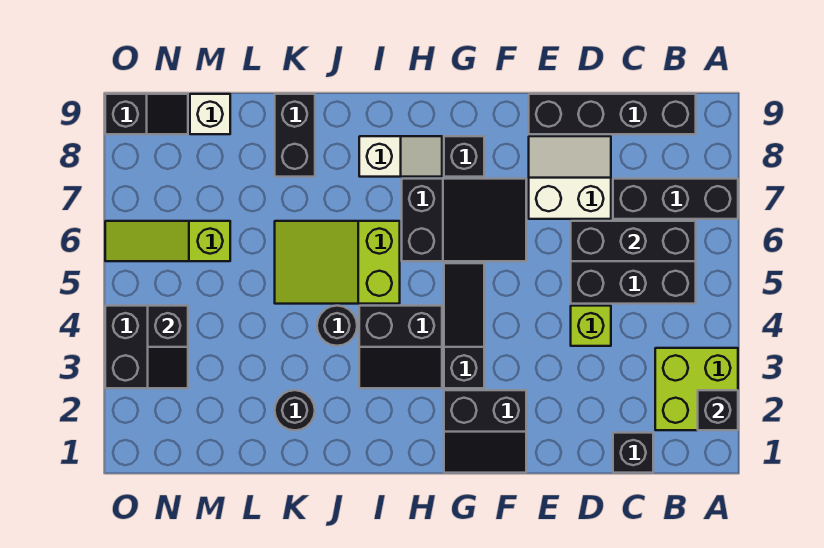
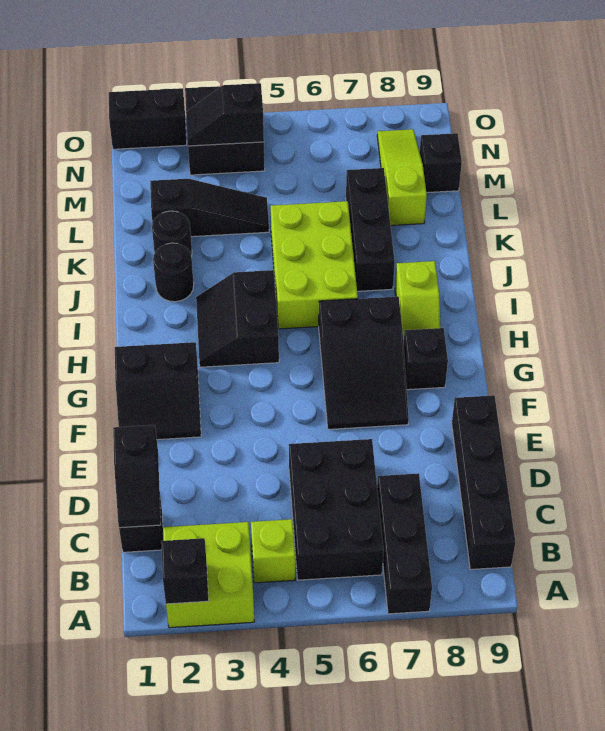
black brick B6:D6 level 2 -> black brick J7:L7 level 1
lime brick D4 level 1 -> lime brick B4 level 1
white slope D7:E8 level 1 top 7 -> none
black slope F1:G2 level 1 top 2 -> black slope F1:G2 level 1 top G
black slope G3:G5 level 1 top 3 -> black slope L2:L4 level 1 top 2
white slope H8:I8 level 1 top I -> lime slope H8:I8 level 1 top I
lime slope I5:K6 level 1 top I -> lime brick I5:K6 level 1
black round brick J4 level 1 -> black round brick J2 level 1
black brick K8:K9 level 1 -> black brick O1:O2 level 1
lime slope M6:O6 level 1 top M -> lime slope L8:N8 level 1 top L
white brick M9 level 1 -> black brick M9 level 1
black slope N9:O9 level 1 top O -> black slope C1:D1 level 2 top D

